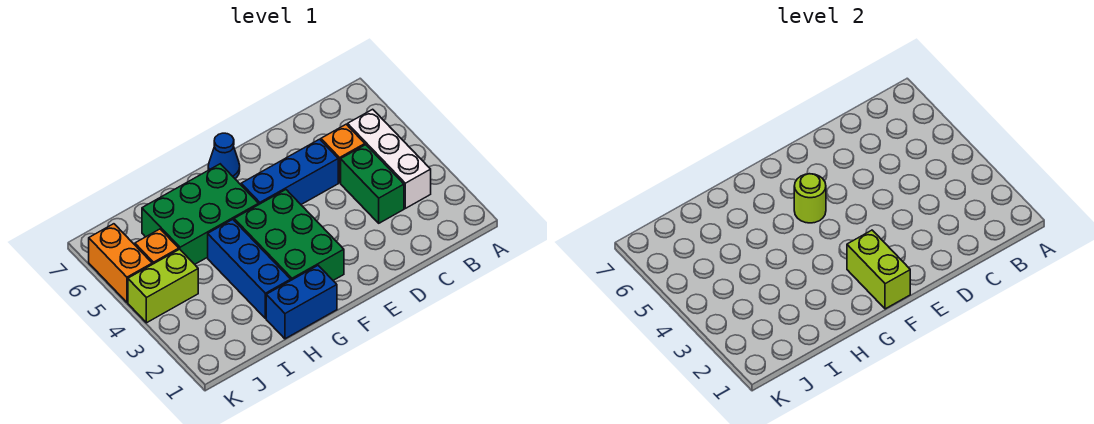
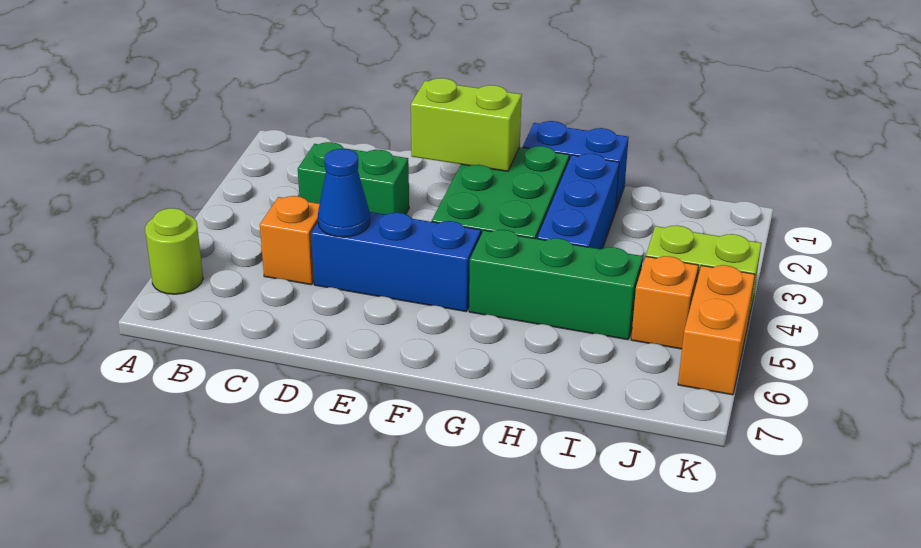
white brick B3:B5 level 1 -> none
green brick C3:C4 level 1 -> green brick C3:D3 level 1
lime brick F1:F2 level 2 -> lime brick E2:F2 level 2
lime round brick F5 level 2 -> lime round brick A6 level 1
blue cone F7 level 1 -> blue cone D5 level 2
green brick G5:I6 level 1 -> green brick G5:I5 level 1

